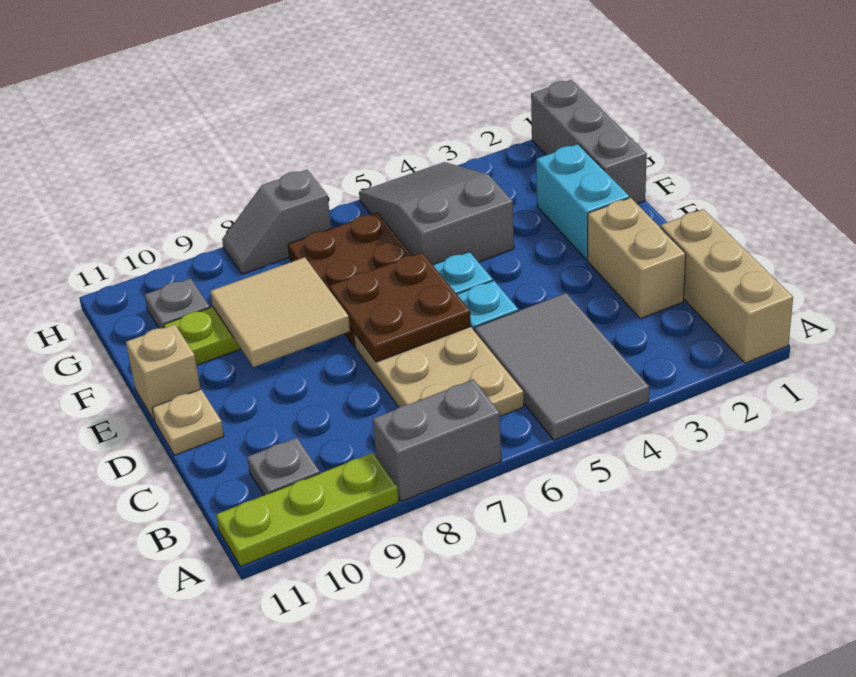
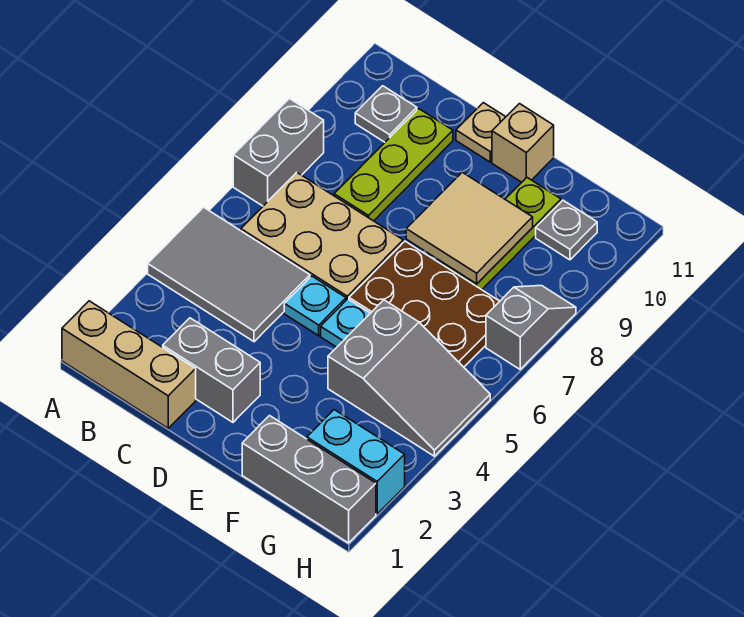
lime plate A9:A11 level 1 -> lime plate C8:C10 level 1
tan brick C2:D2 level 1 -> grey brick C2:D2 level 1
brown plate D6:E7 level 2 -> none
cyan brick E2:F2 level 1 -> cyan brick G2:H2 level 1

